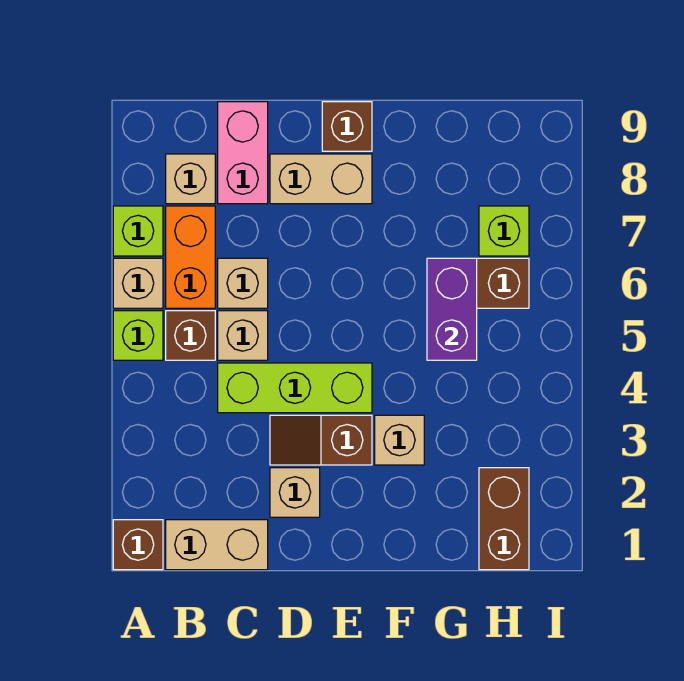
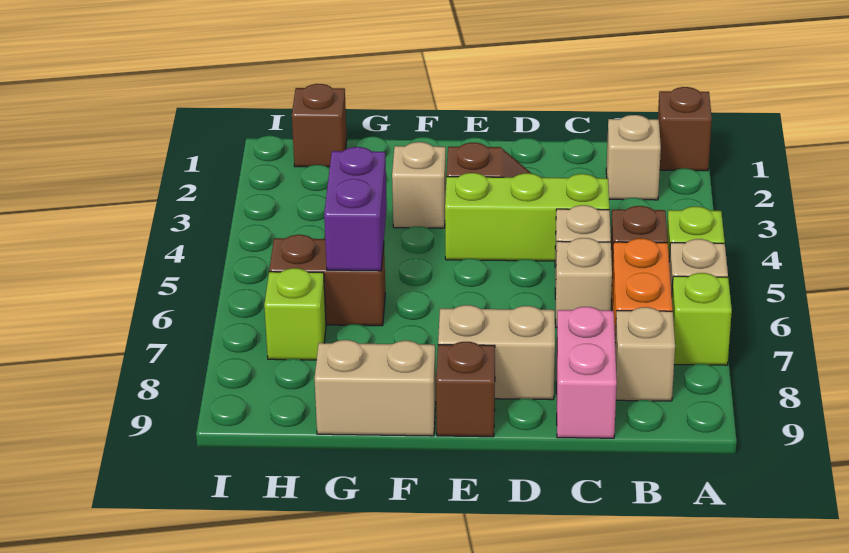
tan brick B1:C1 level 1 -> tan brick F9:G9 level 1
tan brick D2 level 1 -> tan brick B2 level 1
brown brick H1:H2 level 1 -> brown brick H1 level 1

